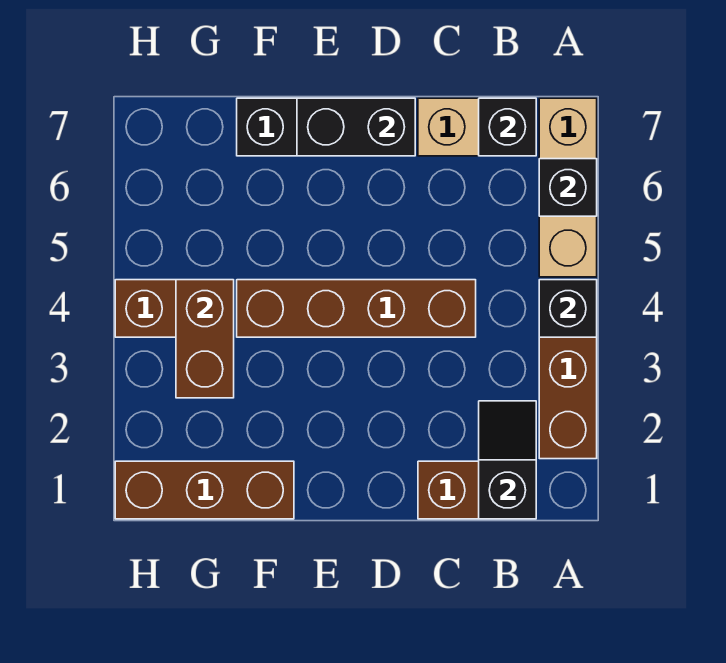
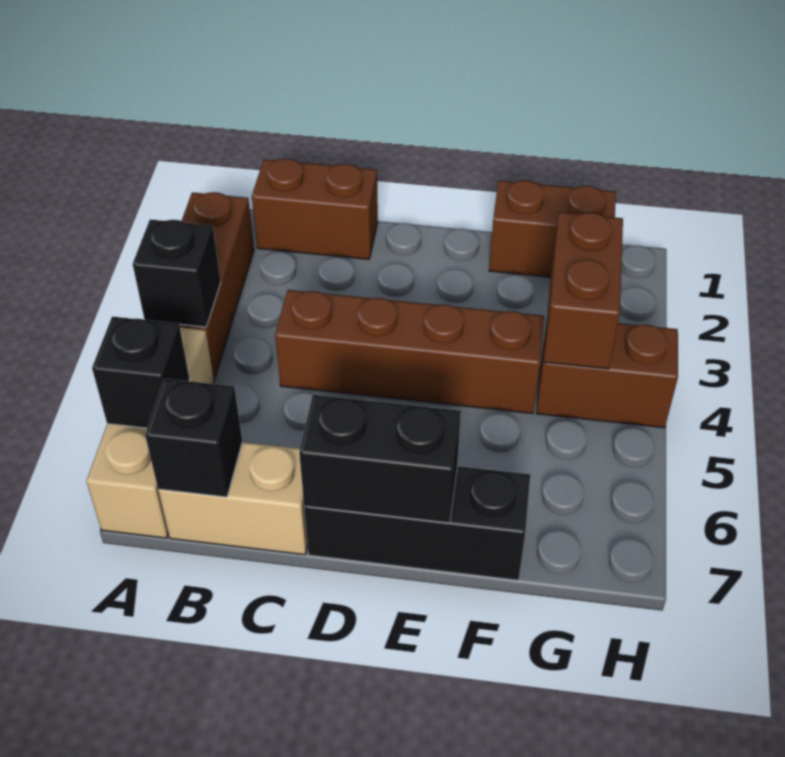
black slope B1:B2 level 2 top 1 -> none
brown brick F1:H1 level 1 -> brown brick F1:G1 level 1

